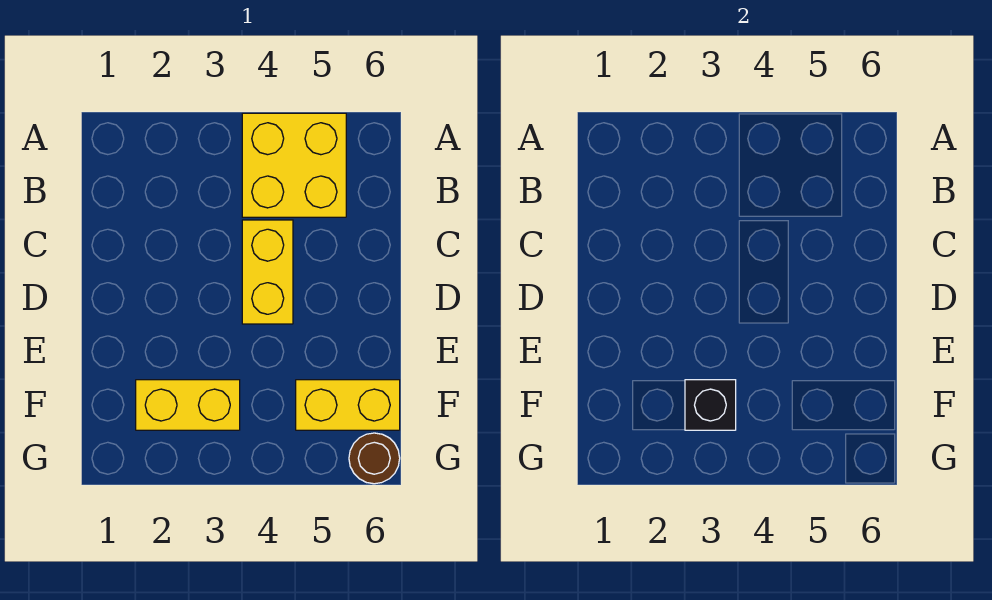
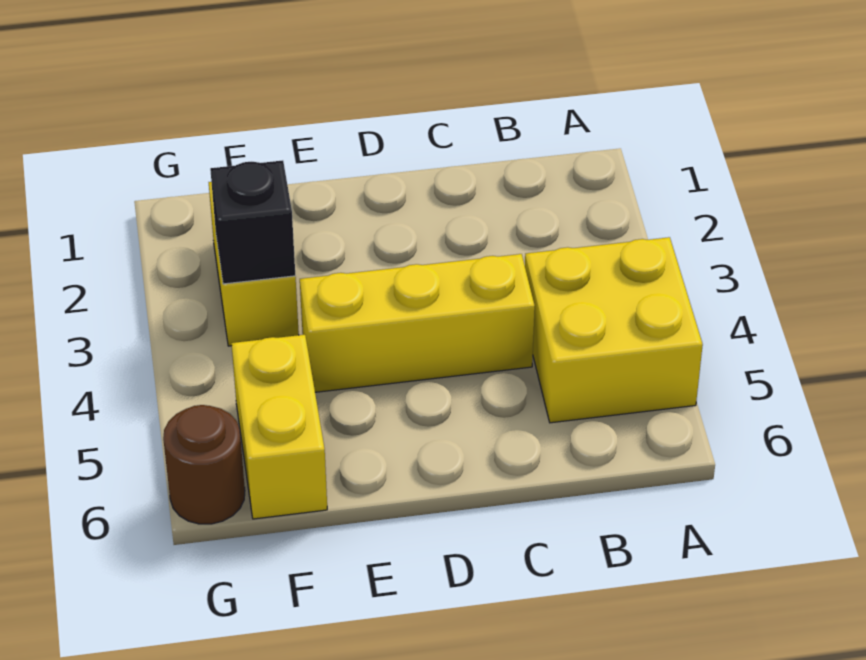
yellow brick C4:D4 level 1 -> yellow brick C4:E4 level 1

